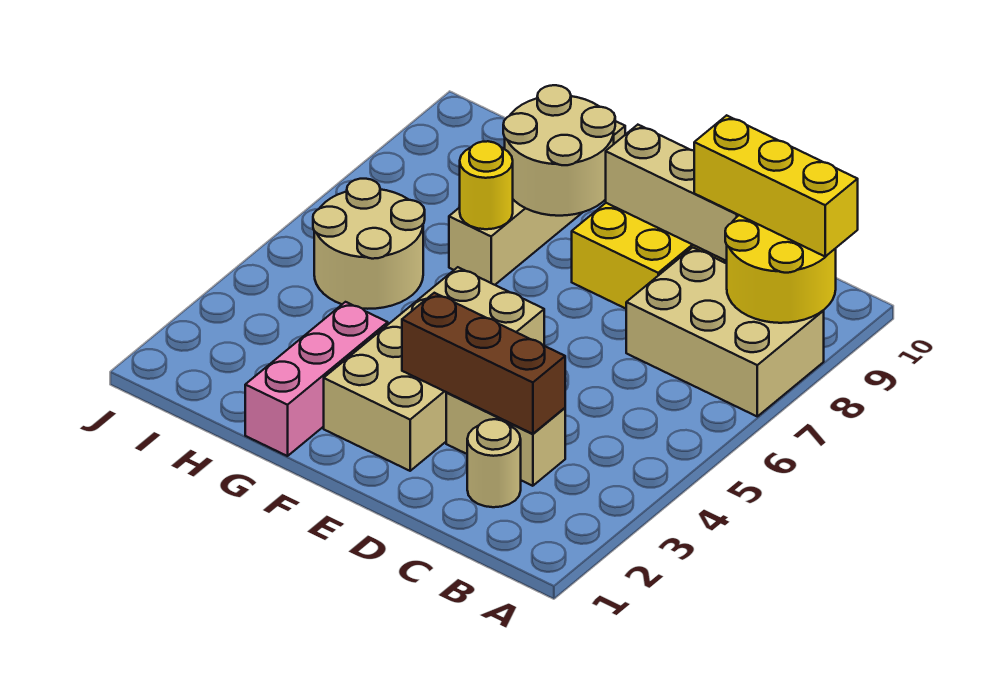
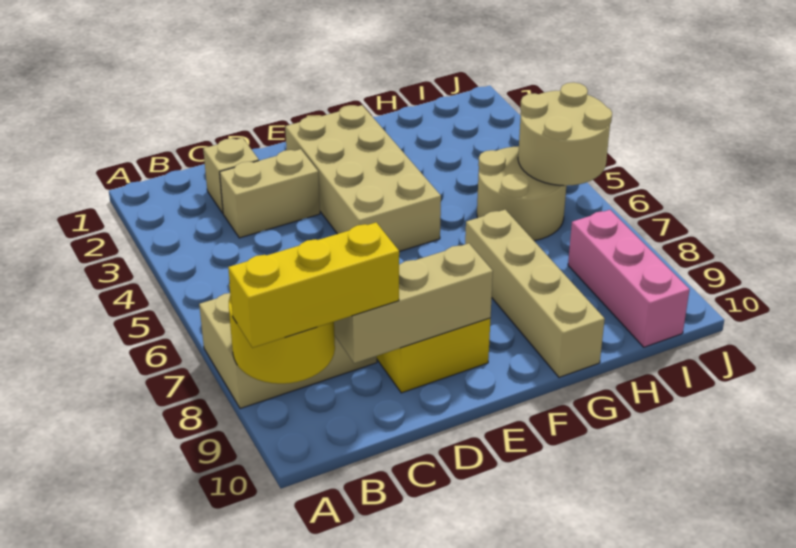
tan round brick C2 level 1 -> tan brick C2 level 1
brown brick C3:E3 level 2 -> none
tan round brick F8:G9 level 2 -> tan round brick I5:J6 level 2
pink brick G1:G3 level 1 -> pink brick I8:I10 level 1
yellow round brick G7 level 2 -> none

